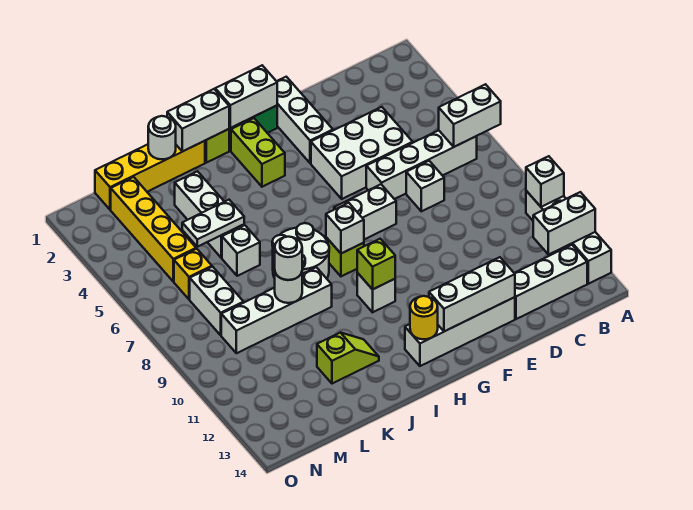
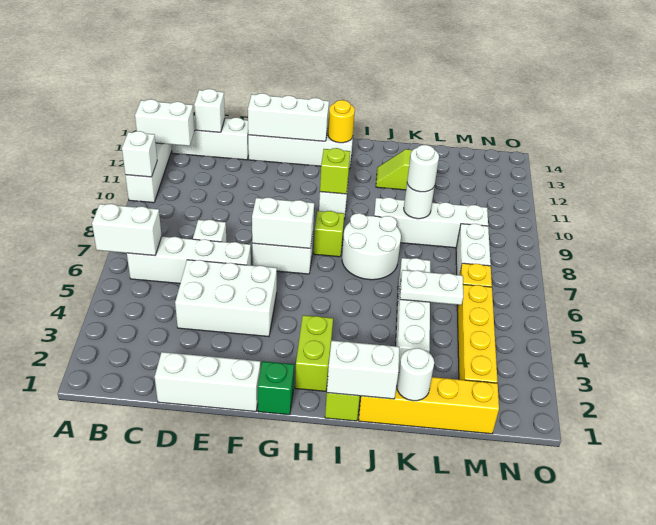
white brick F1:F3 level 1 -> white brick D1:F1 level 1
white brick G1:H1 level 2 -> white brick F7:G7 level 2
white brick H8 level 2 -> white brick C13 level 2

